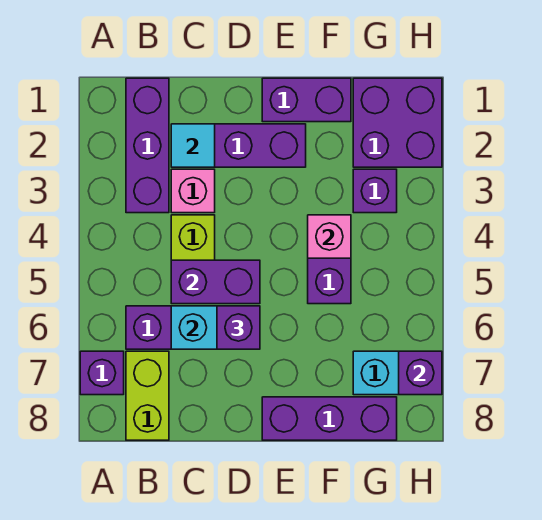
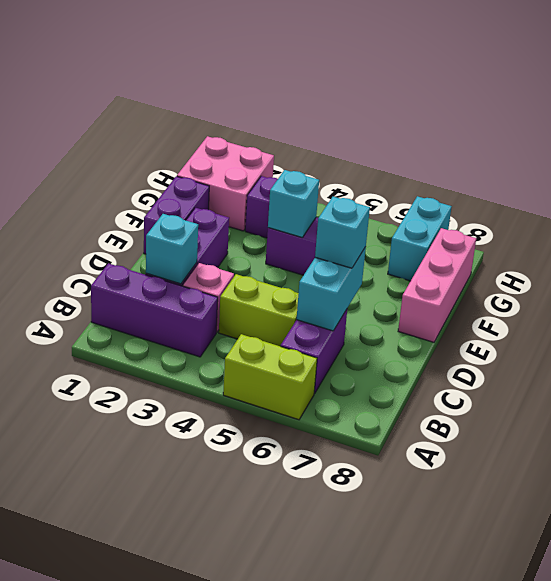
purple brick A7 level 1 -> none
lime brick B7:B8 level 1 -> lime brick A5:A6 level 1
cyan tile C2 level 2 -> cyan brick C2 level 2
purple brick C5:D5 level 2 -> none
purple brick D6 level 3 -> cyan brick D6 level 3
purple brick E8:G8 level 1 -> pink brick E8:G8 level 1
pink brick F4 level 2 -> cyan brick F4 level 2
purple brick G1:H2 level 1 -> pink brick G1:H2 level 1
purple brick H7 level 2 -> none

